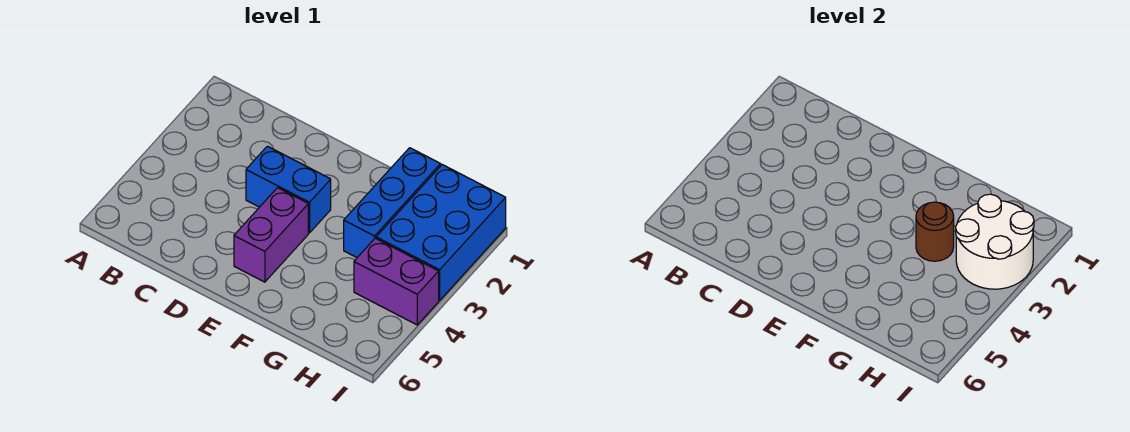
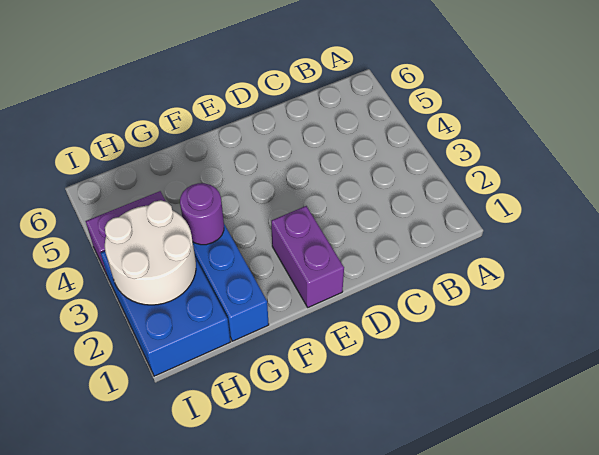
blue brick D3:E3 level 1 -> none
purple brick E4:E5 level 1 -> purple brick E1:E2 level 1
brown round brick G3 level 2 -> purple round brick G3 level 2

